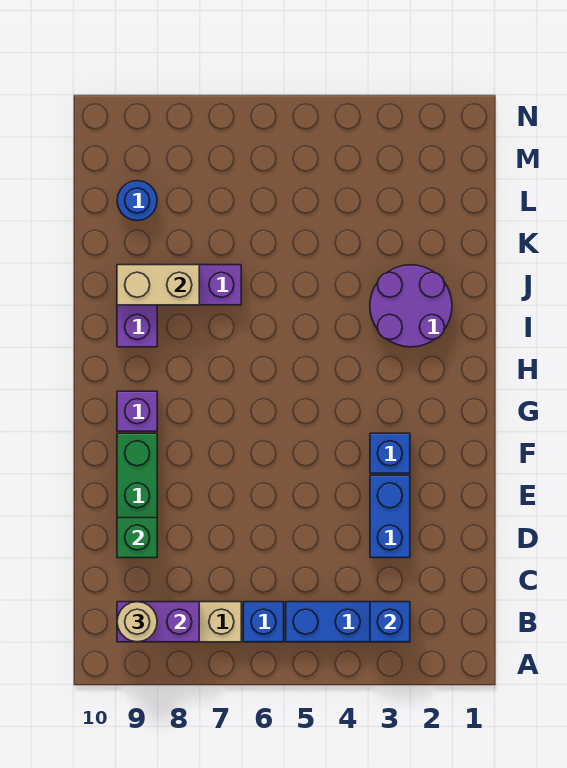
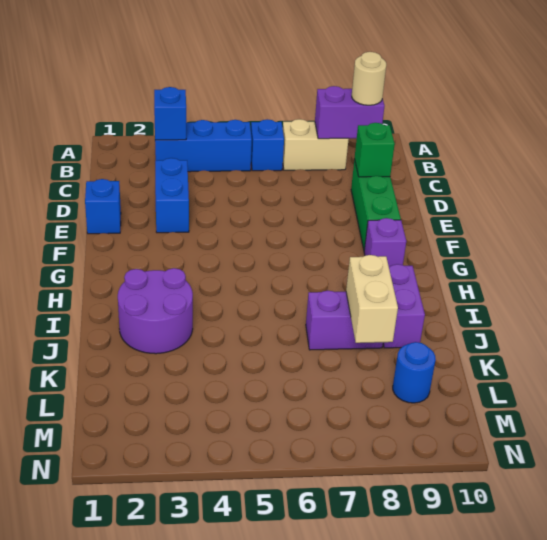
blue brick F3 level 1 -> blue brick E1 level 1
tan brick J8:J9 level 2 -> tan brick J8:K8 level 2

